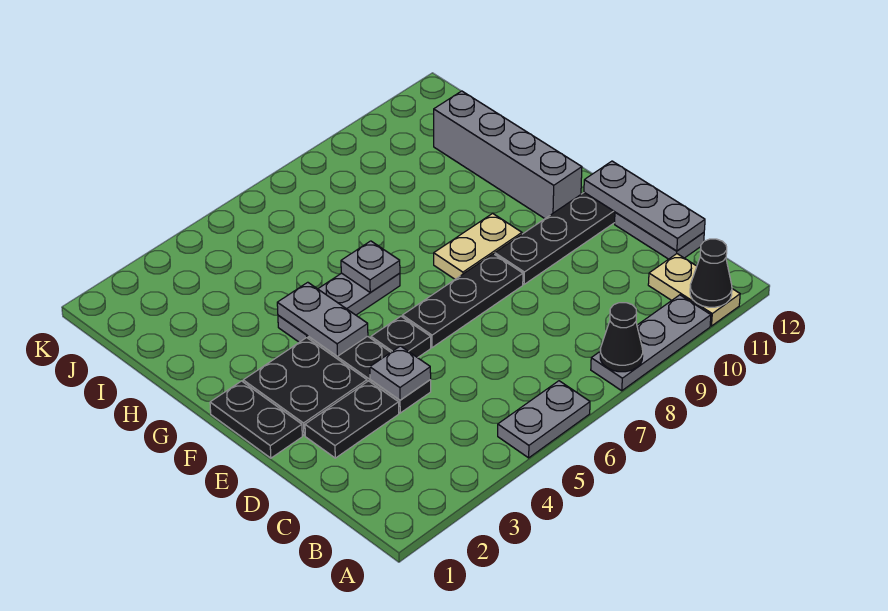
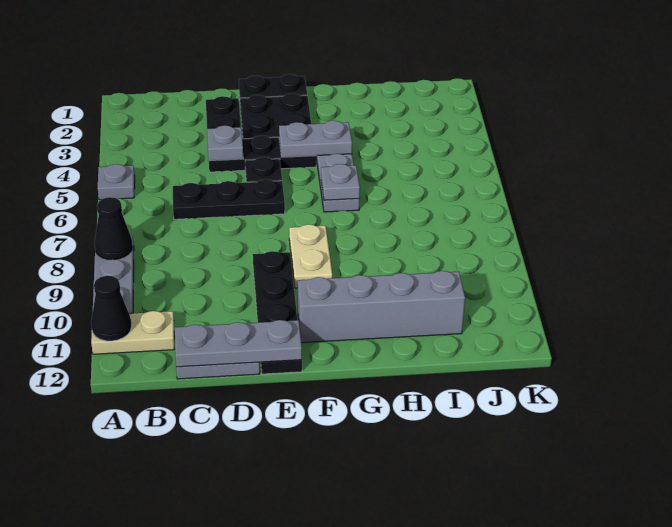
grey plate A5:A6 level 1 -> grey plate A5 level 1
black plate E6:E8 level 1 -> black plate C6:E6 level 1

